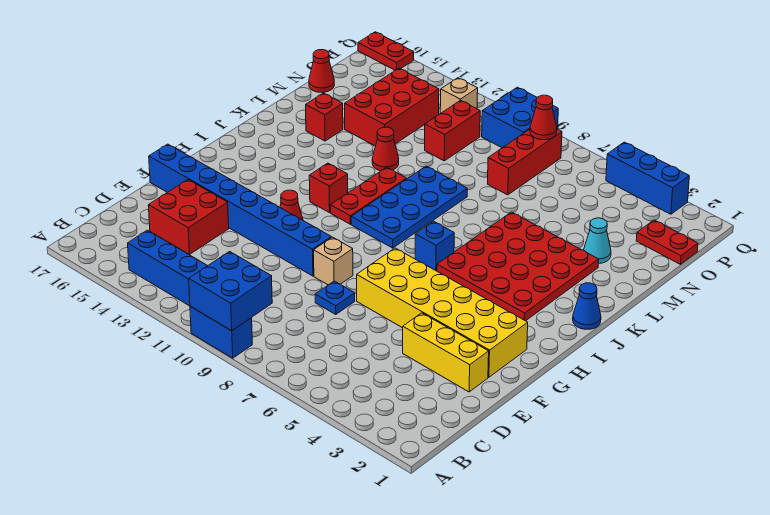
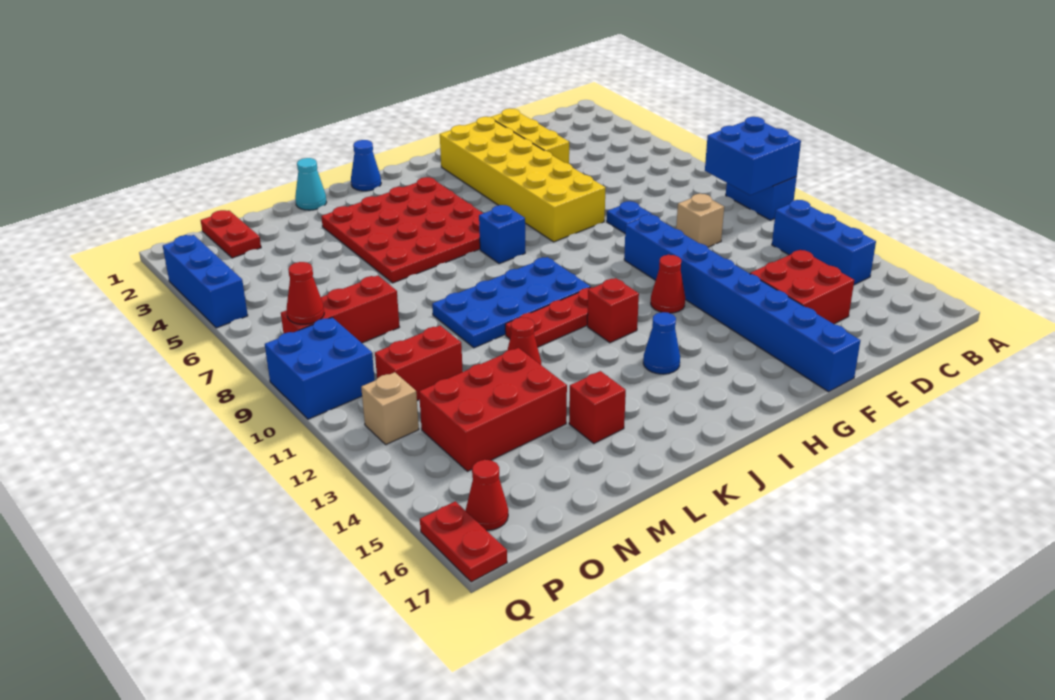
tan brick F9 level 1 -> tan brick D10 level 1
none -> blue cone I14 level 1
cyan cone M3 level 1 -> cyan cone L1 level 1
red cone N17 level 1 -> red cone P16 level 1

